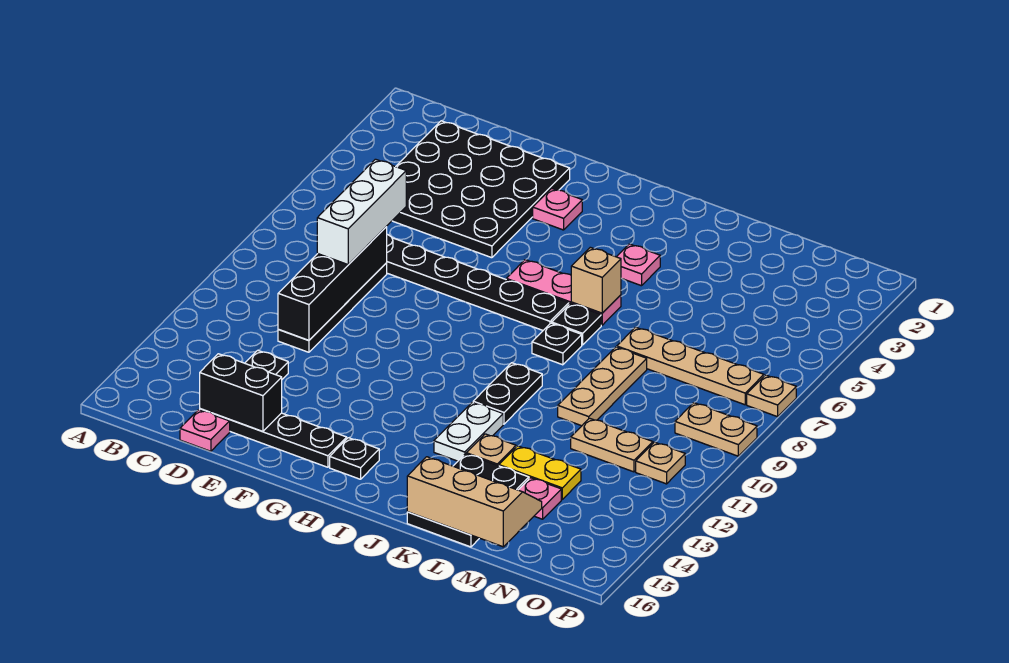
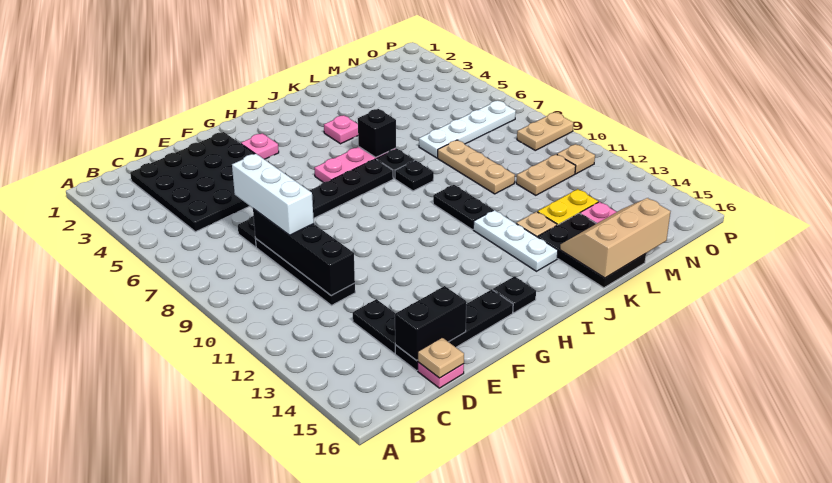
tan brick J6 level 2 -> black brick J6 level 2
white plate J12:J13 level 1 -> white plate J12:J14 level 1
tan plate L7:O7 level 1 -> white plate L7:O7 level 1
tan plate P7 level 1 -> tan plate D16 level 2

